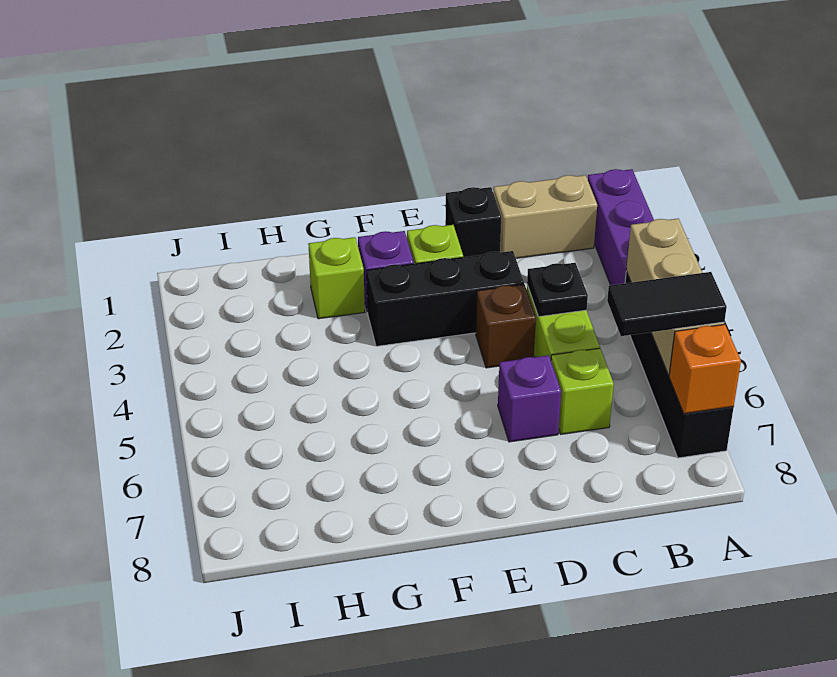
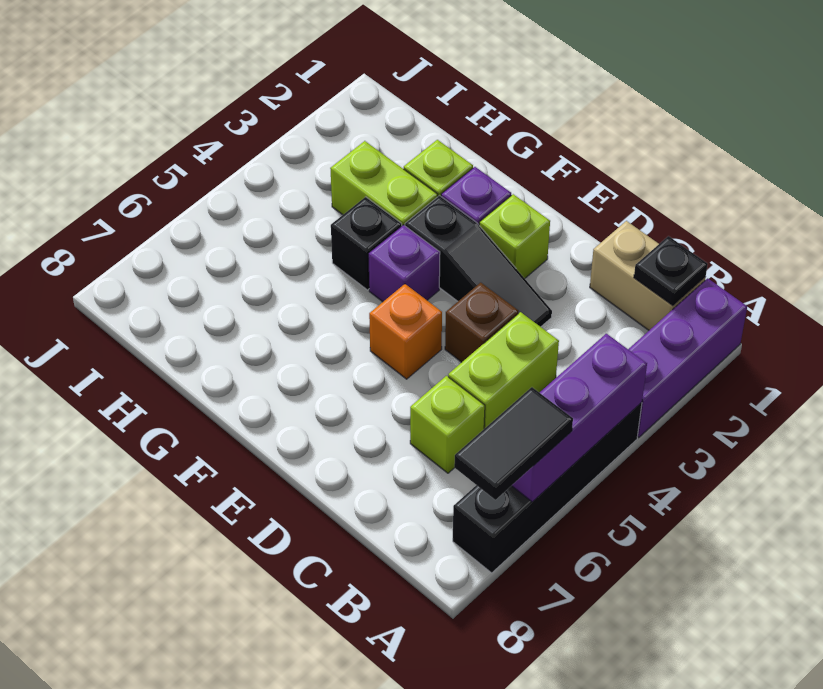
tan brick A4:A6 level 2 -> purple brick A4:A6 level 2
black tile A6:B6 level 3 -> black tile A6:A7 level 3
orange brick A7 level 2 -> orange brick E5 level 1
black plate C4 level 2 -> black plate B1 level 2
black brick D1 level 1 -> black brick G4 level 1
black brick D3:F3 level 1 -> black slope D3:F3 level 1 top F
purple brick D6 level 1 -> purple brick F4 level 1
none -> lime brick G3:H3 level 1

